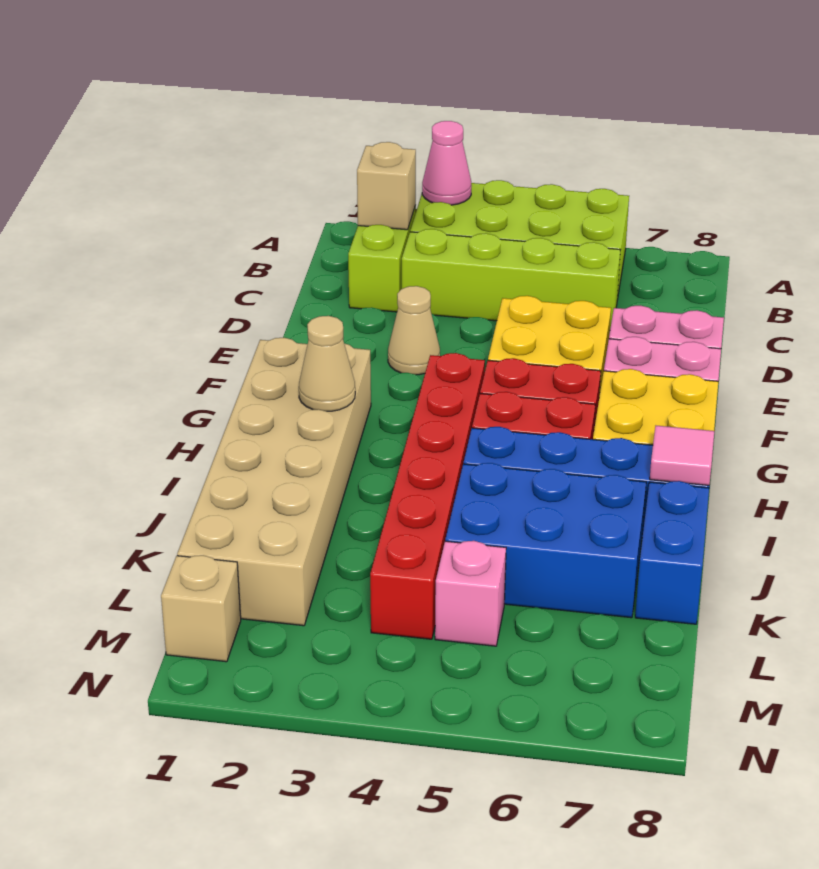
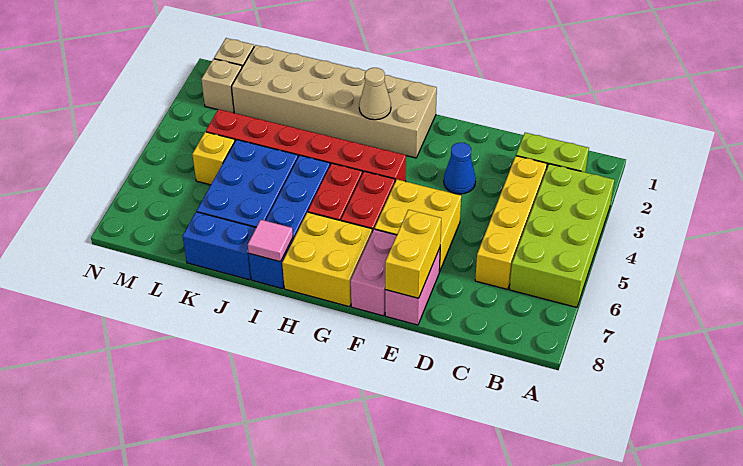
pink cone A3 level 2 -> none
tan brick B2 level 2 -> tan brick M2 level 1
lime brick C3:C6 level 1 -> yellow brick C3:C6 level 1
tan cone E3 level 1 -> blue cone E3 level 1
none -> yellow brick E7:E8 level 2
pink brick L5 level 1 -> yellow brick L5 level 1

